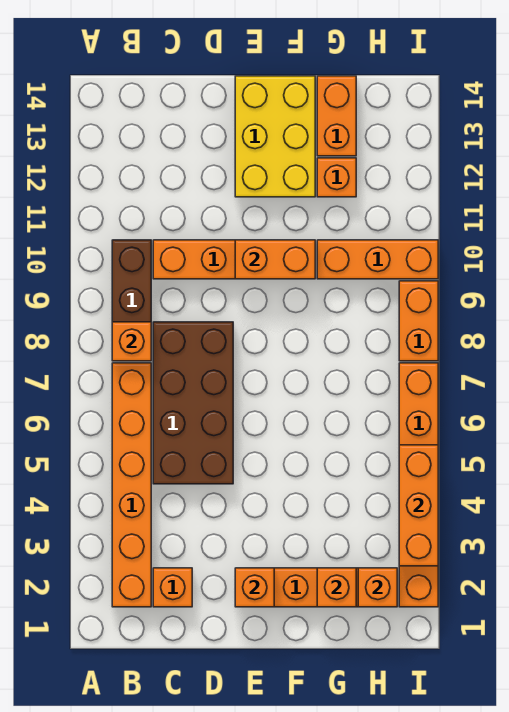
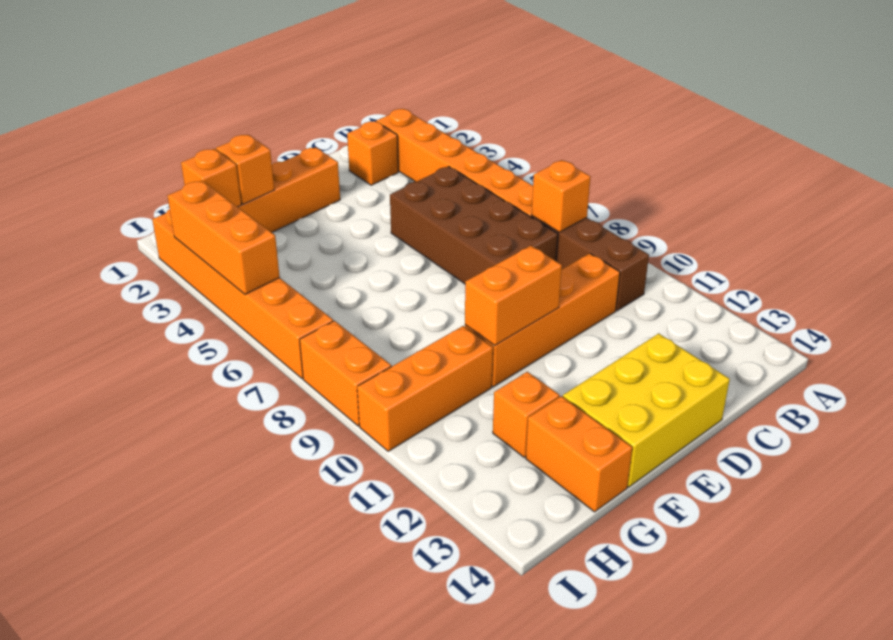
orange brick E2 level 2 -> none
yellow brick E12:F14 level 1 -> yellow brick D13:F14 level 1

